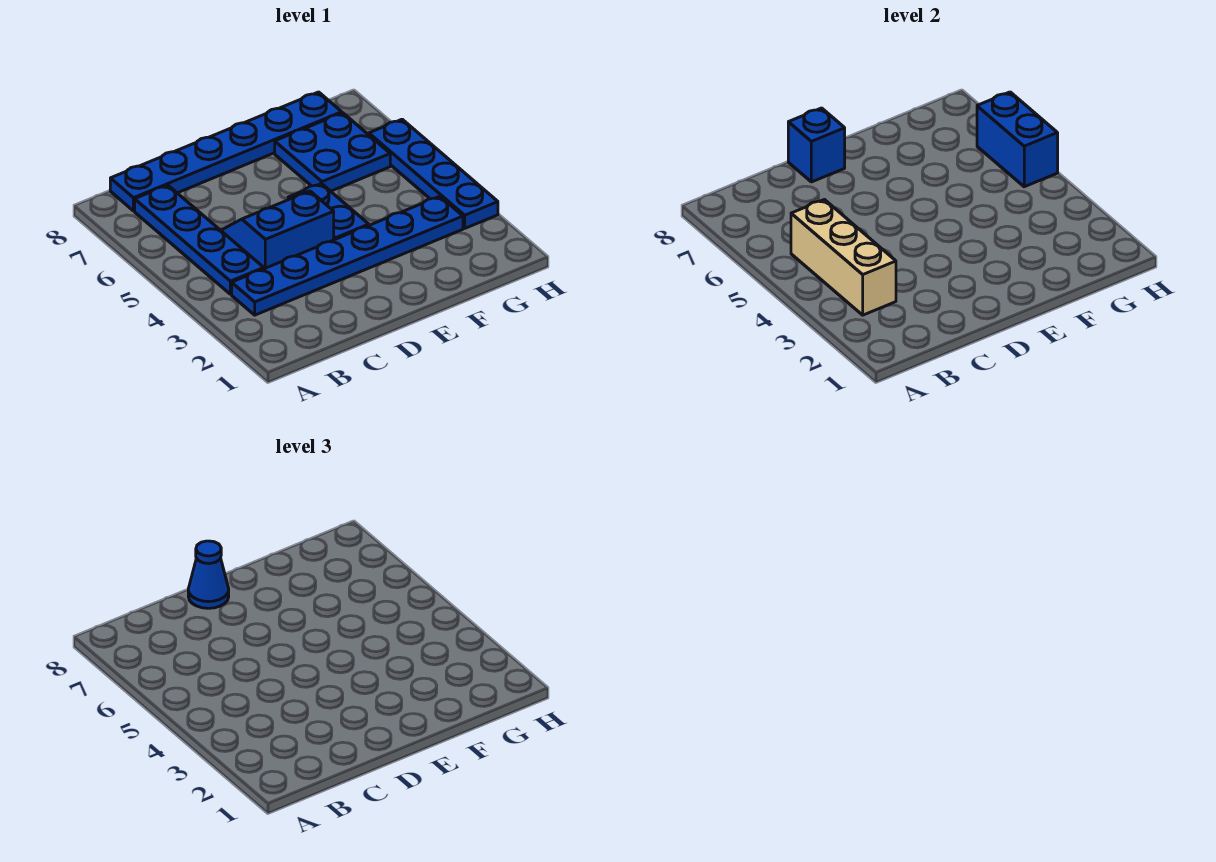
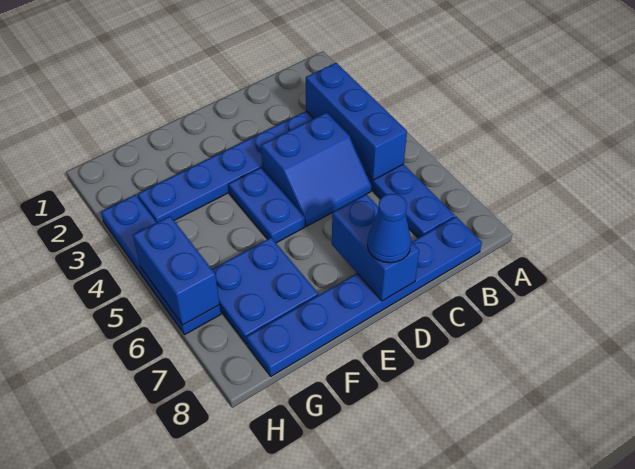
tan brick B3:B5 level 2 -> blue brick B3:B5 level 2
blue brick D8 level 2 -> blue brick D7:D8 level 2

